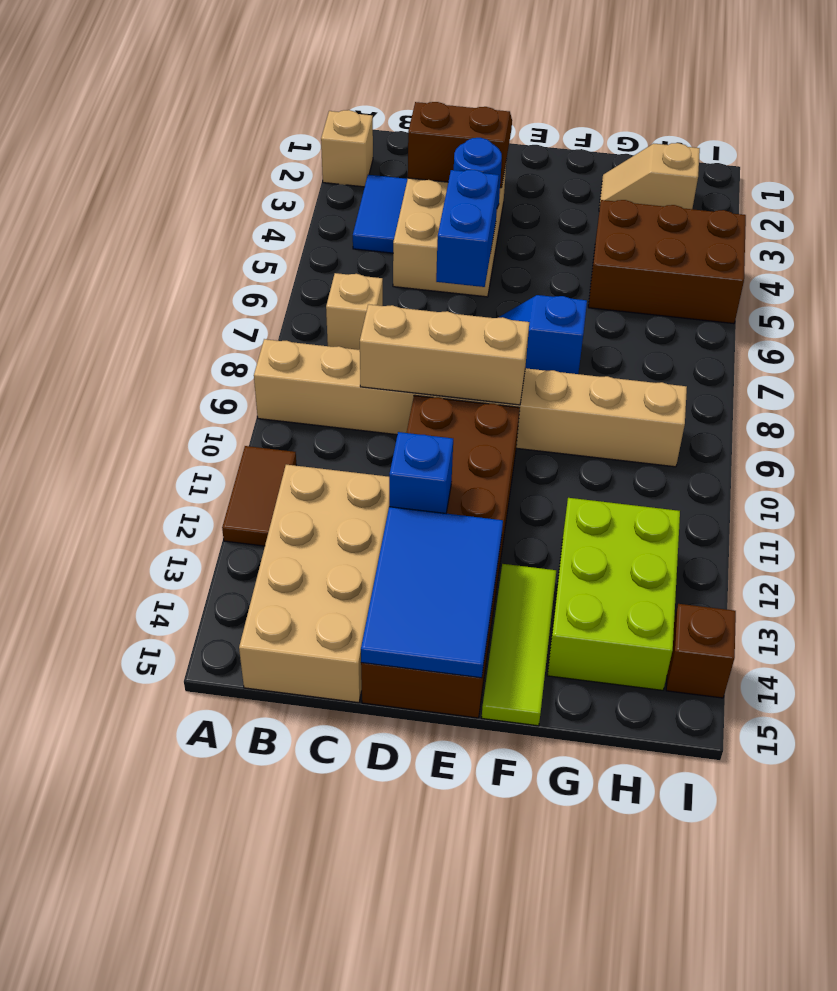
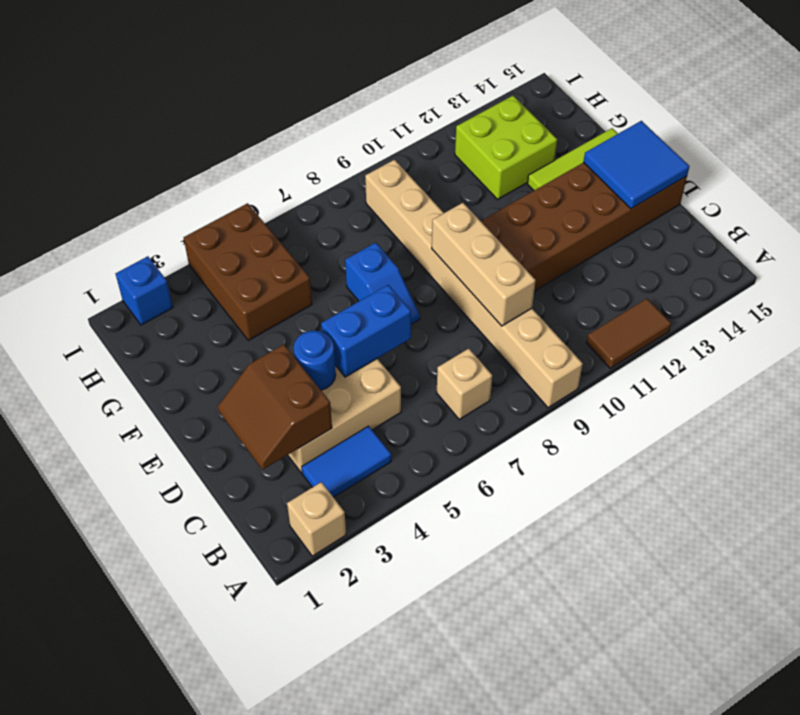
tan brick B12:C15 level 1 -> none
blue brick D12 level 2 -> blue brick I2 level 1
blue tile D13:E15 level 2 -> blue tile D14:E15 level 2
tan slope G2:H2 level 1 top H -> none
lime brick G12:H14 level 1 -> lime brick G12:H13 level 1
brown brick I14 level 1 -> none

